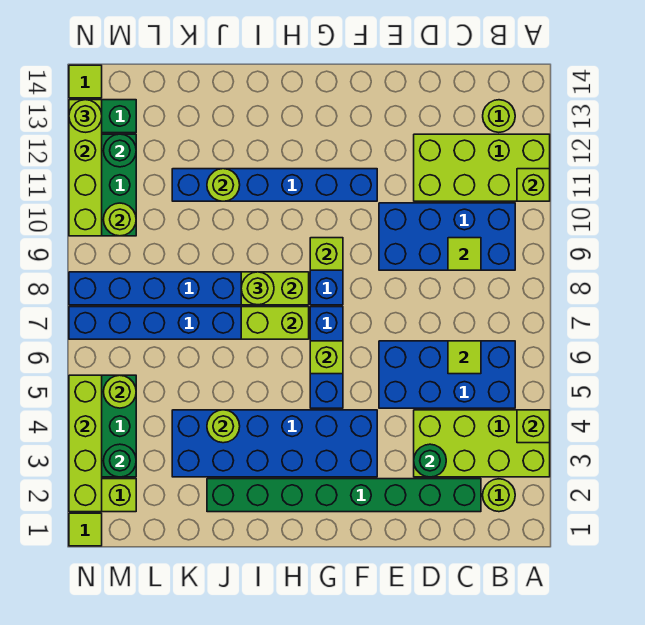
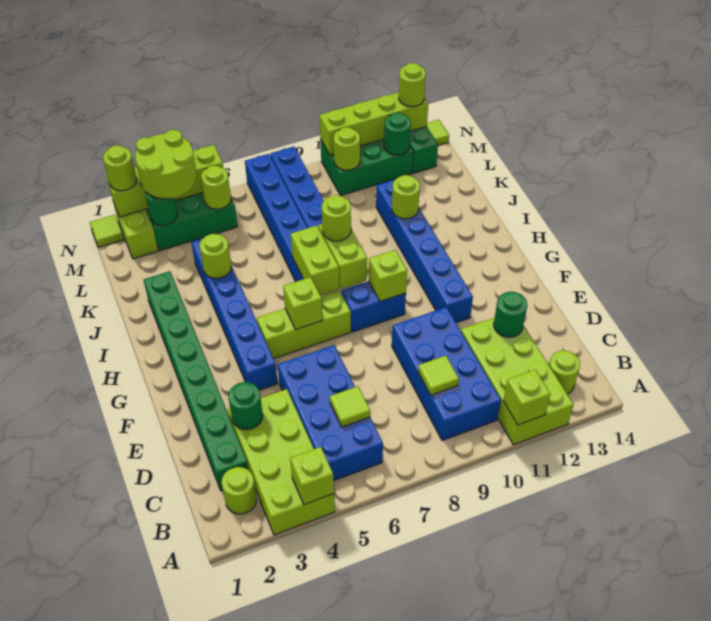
none -> green round brick D12 level 2
blue brick F3:K4 level 1 -> blue brick F4:K4 level 1
blue brick G5:G7 level 1 -> lime brick G5:G7 level 1
none -> lime round brick M3:N4 level 3
none -> lime round brick N2 level 3

